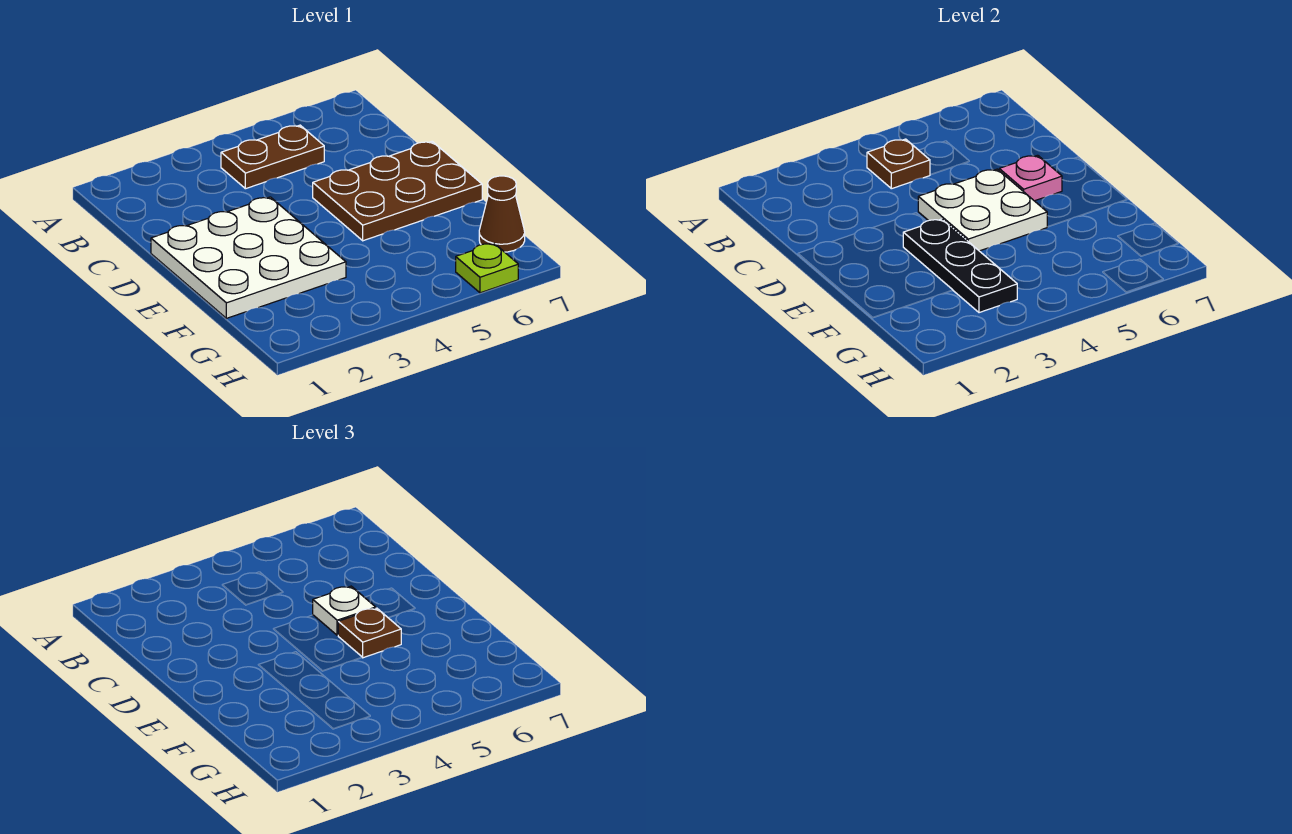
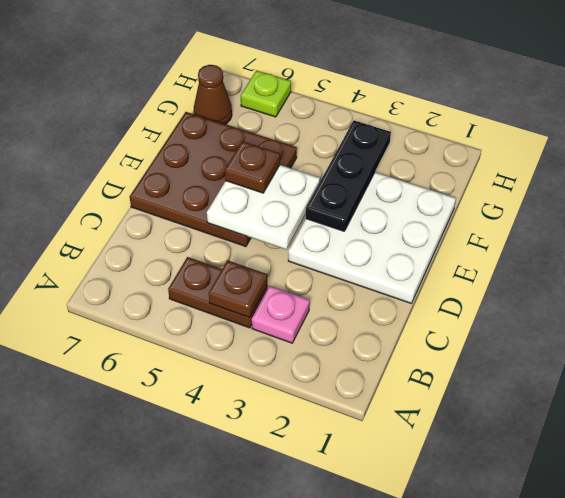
brown plate D5:E7 level 1 -> brown plate D5:F7 level 1
white plate D5 level 3 -> none
pink plate D6 level 2 -> pink plate B3 level 1

